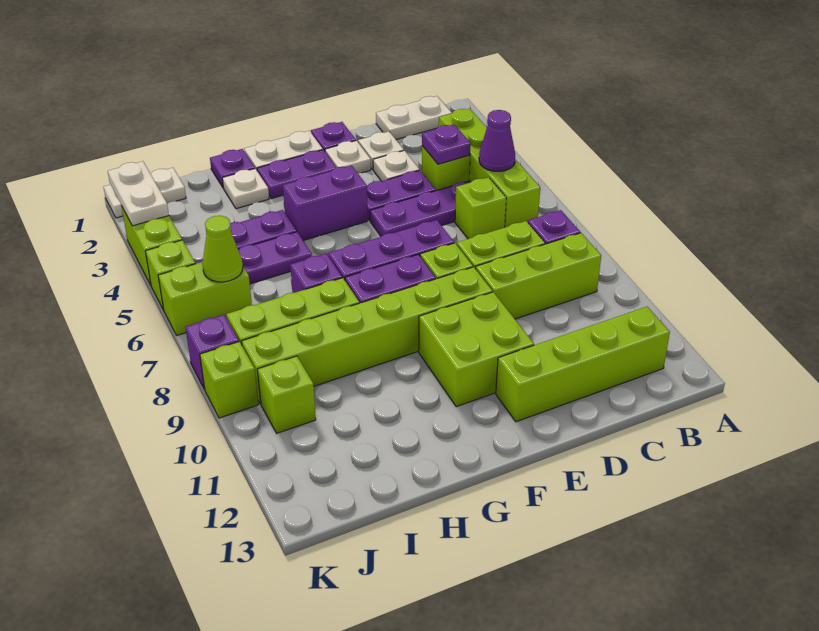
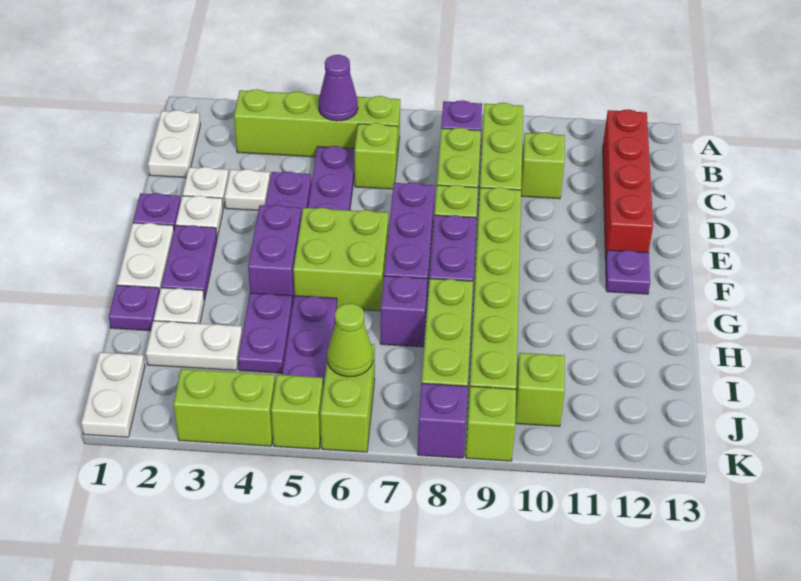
lime brick B12:E12 level 1 -> red brick B12:E12 level 1
lime brick C4 level 1 -> lime brick C10 level 1
purple plate C4 level 2 -> purple plate F12 level 1
lime brick E10:F11 level 1 -> lime brick F5:G6 level 1
white plate K2:K3 level 2 -> white plate I2:I3 level 1

